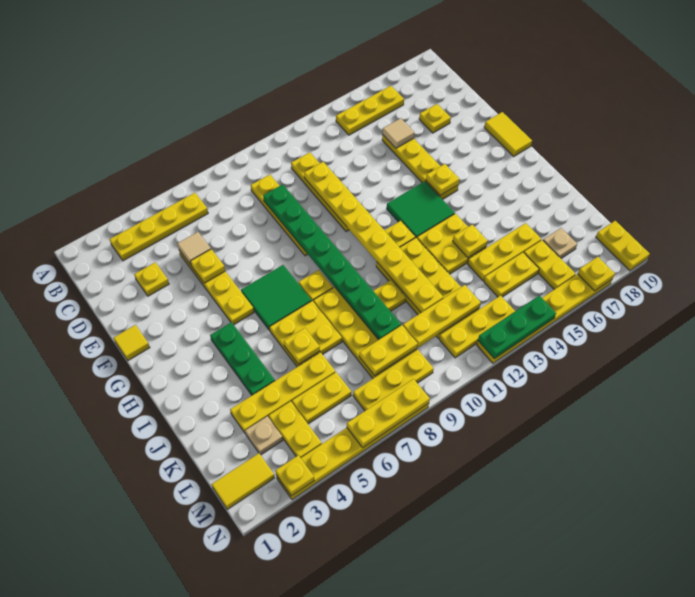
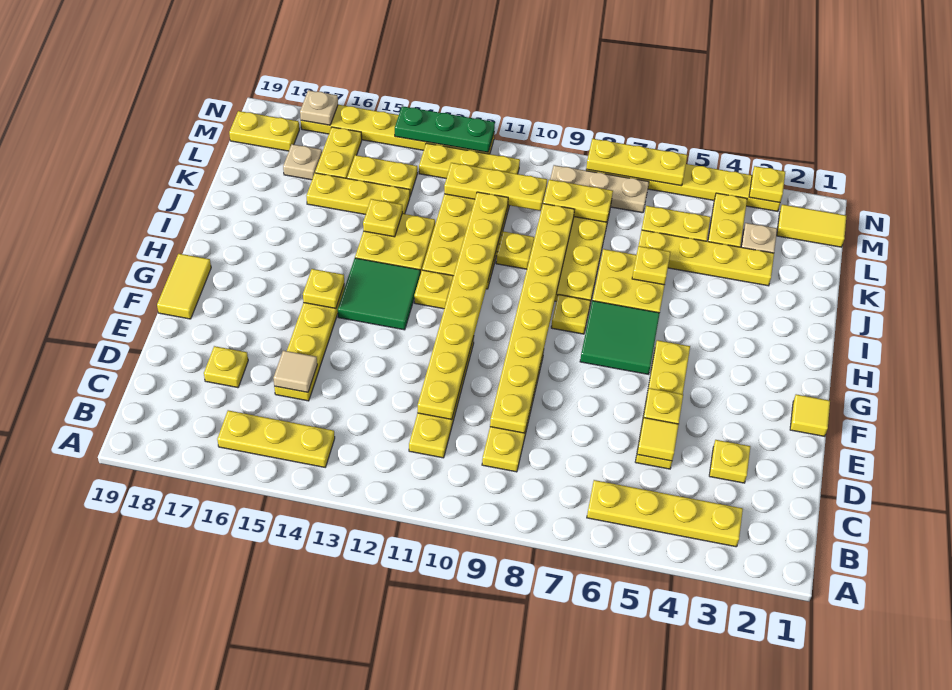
tan tile D5 level 2 -> yellow tile D5 level 2
green plate D9:K9 level 2 -> yellow plate D9:K9 level 2
green plate H4:J4 level 1 -> none
yellow plate M7:M9 level 1 -> tan plate M7:M9 level 1
yellow plate M19:N19 level 1 -> yellow plate M18:M19 level 1
yellow plate N17 level 2 -> tan plate N17 level 2

